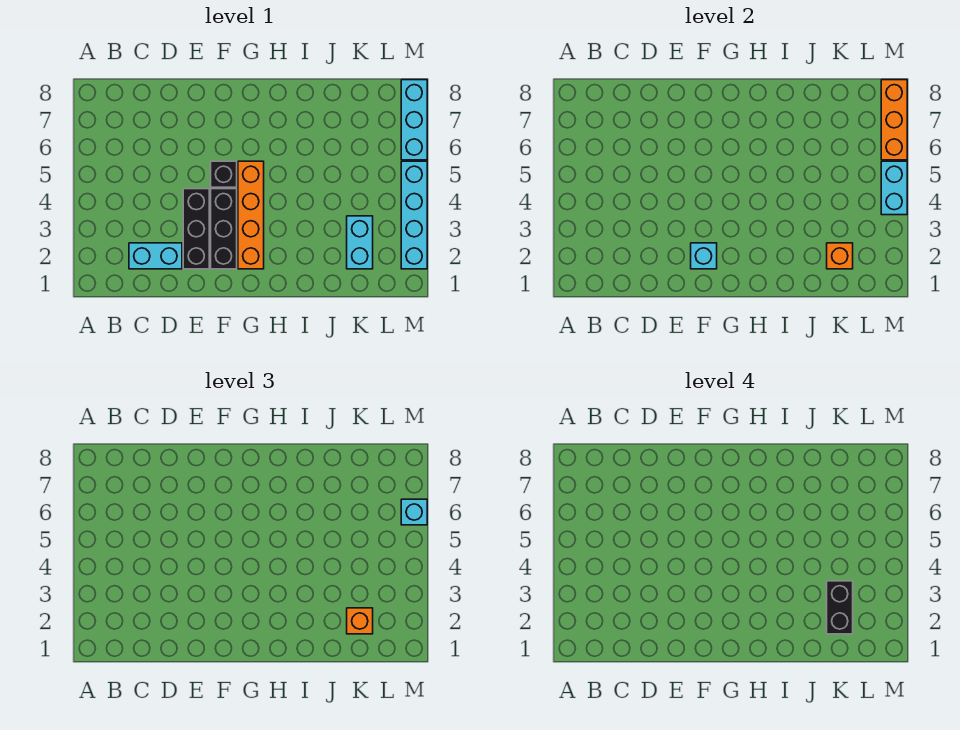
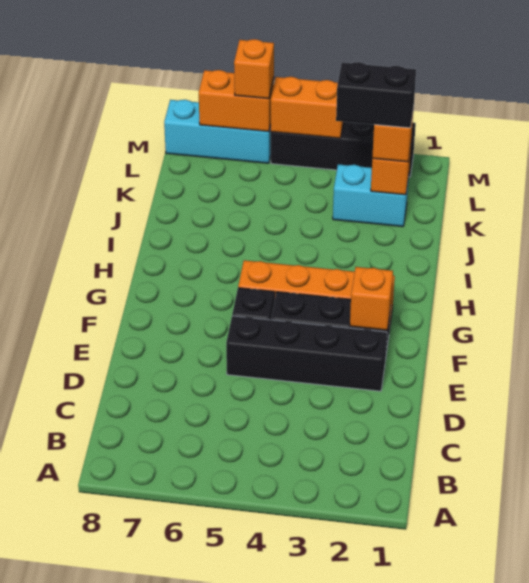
cyan brick C2:D2 level 1 -> none
black brick E2:E4 level 1 -> black brick E2:E5 level 1
cyan brick F2 level 2 -> orange brick F2 level 2
cyan brick M2:M5 level 1 -> black brick M2:M5 level 1
cyan brick M4:M5 level 2 -> orange brick M4:M5 level 2
orange brick M6:M8 level 2 -> orange brick M6:M7 level 2
cyan brick M6 level 3 -> orange brick M6 level 3

